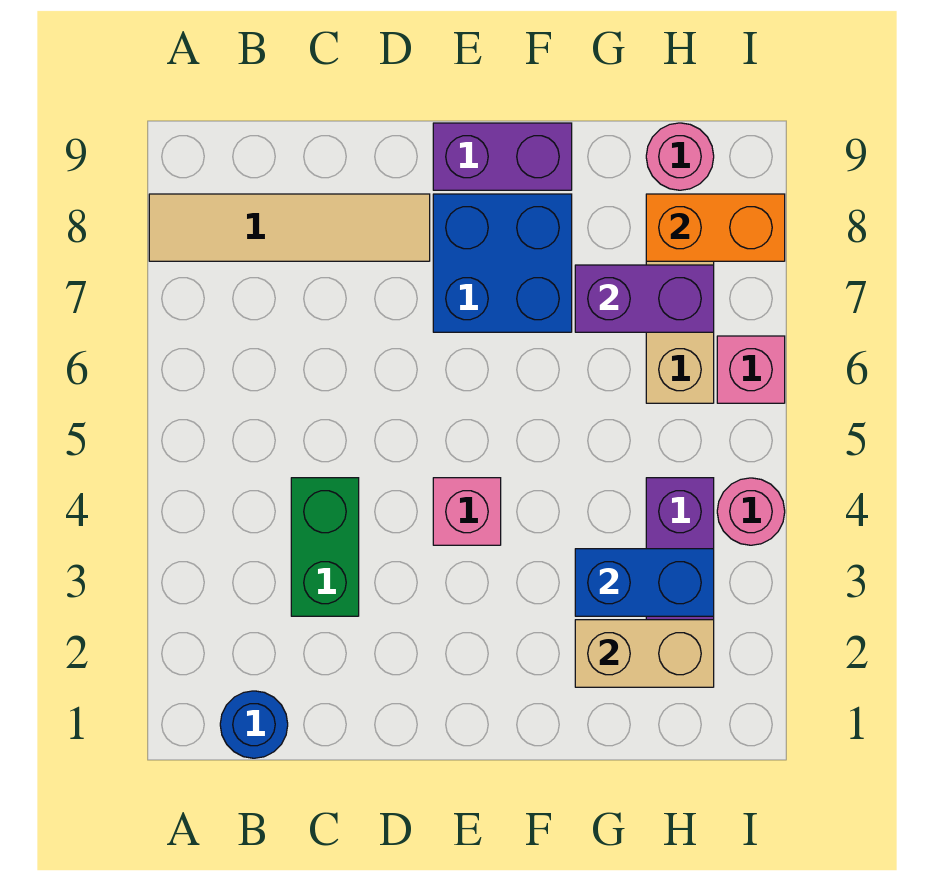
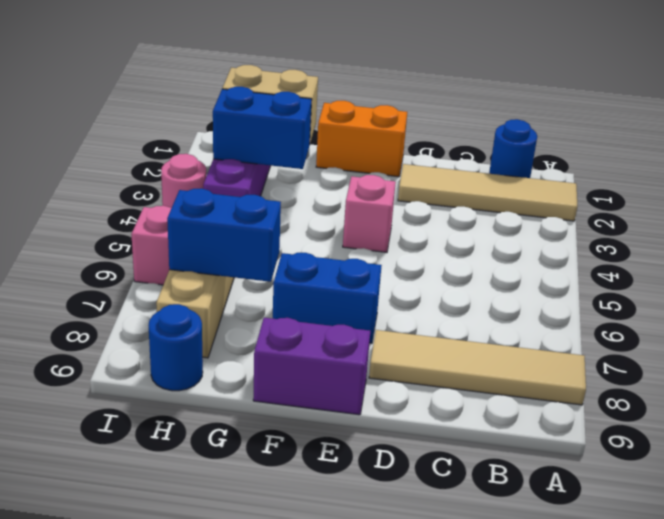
none -> tan tile A2:D2 level 1
green brick C3:C4 level 1 -> none
blue brick E7:F8 level 1 -> blue brick E7:F7 level 1
purple brick G7:H7 level 2 -> blue brick G7:H7 level 2
orange brick H8:I8 level 2 -> orange brick E1:F1 level 1
pink round brick H9 level 1 -> blue round brick H9 level 1

